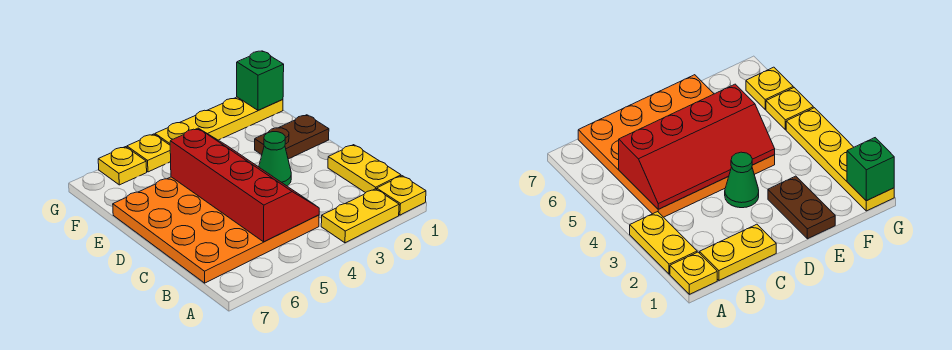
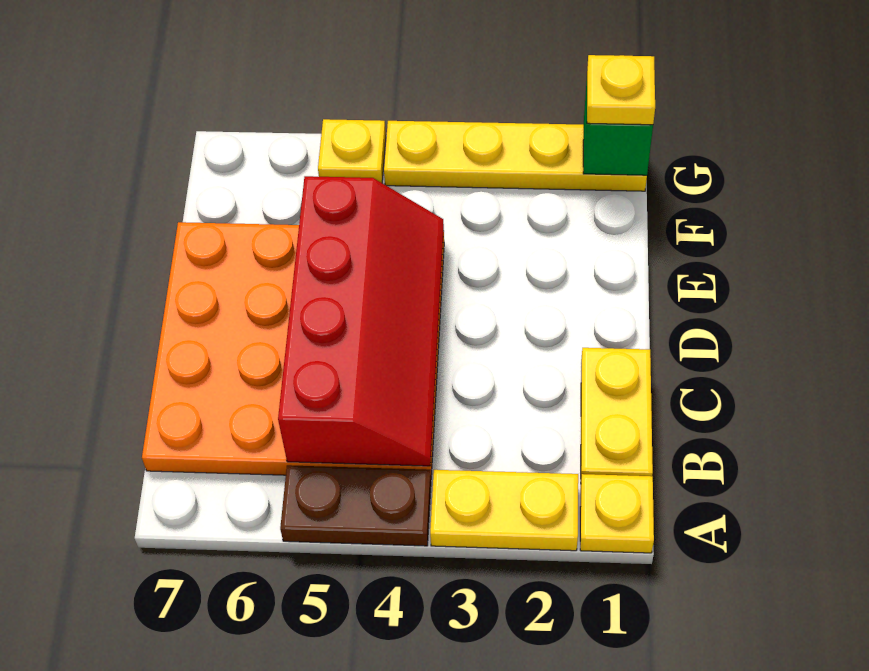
green cone D3 level 1 -> none
brown plate E1:E2 level 1 -> brown plate A4:A5 level 1
yellow plate G6 level 1 -> yellow plate G1 level 3

